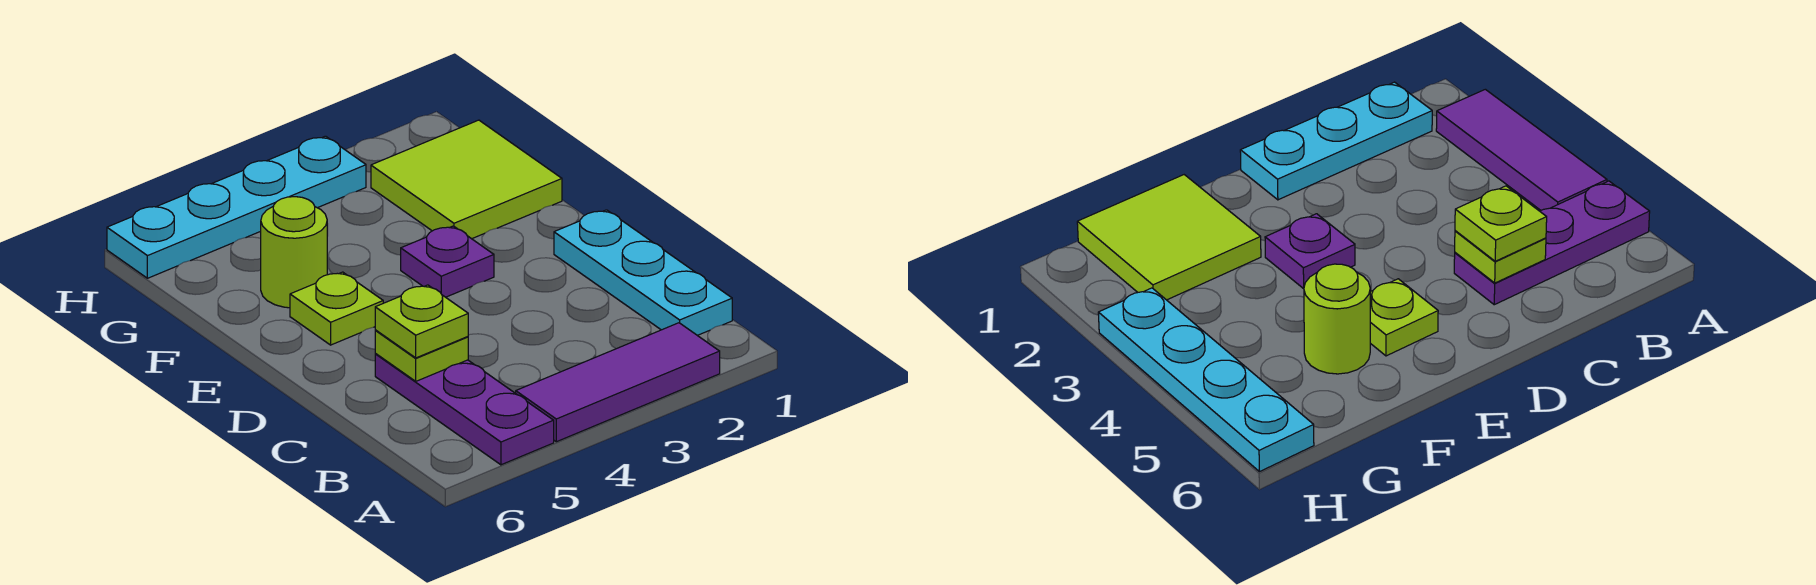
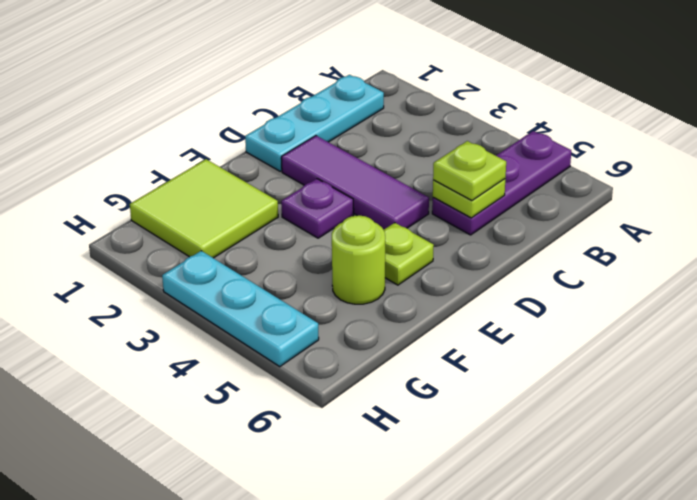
purple tile A2:A4 level 1 -> purple tile D2:D4 level 1
cyan plate H3:H6 level 1 -> cyan plate H3:H5 level 1

